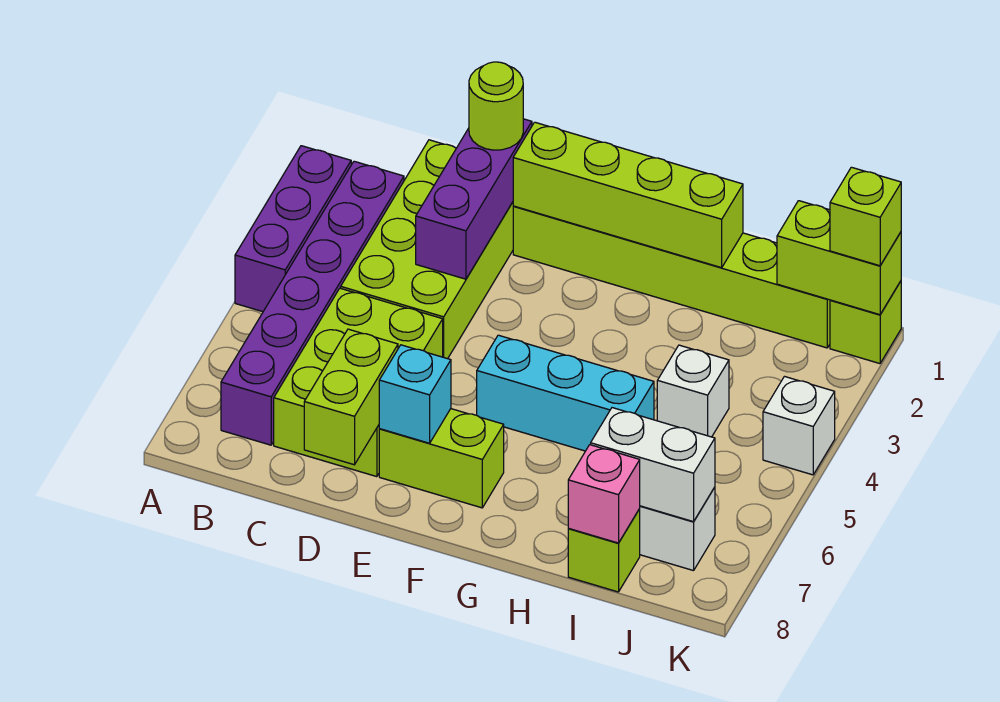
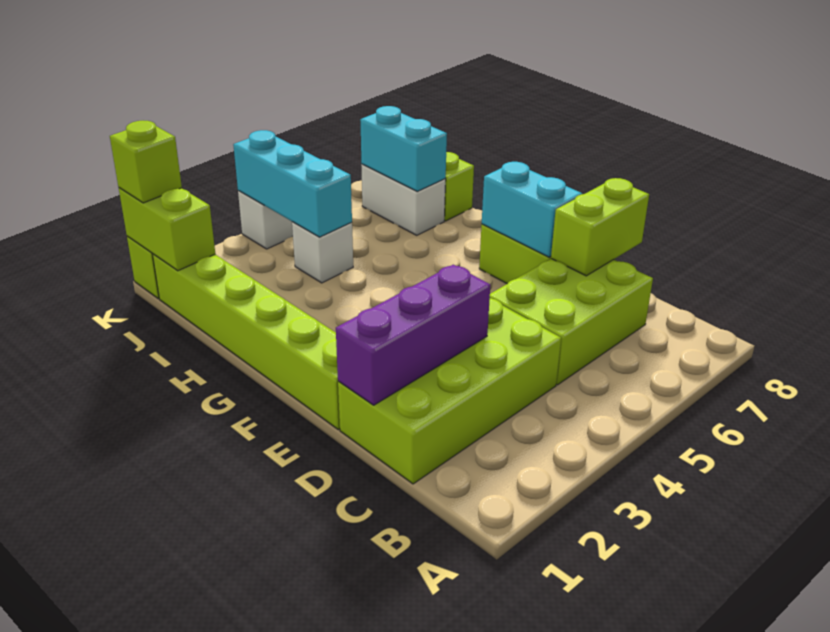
purple brick A2:A4 level 1 -> none
purple brick B2:B7 level 1 -> none
lime round brick D1 level 3 -> none
lime brick E1:H1 level 2 -> none
cyan brick E7 level 2 -> cyan brick E7:F7 level 2
cyan brick F5:H5 level 1 -> cyan brick I4:K4 level 2
white brick I7:J7 level 2 -> cyan brick I7:J7 level 2
pink brick I8 level 2 -> none

